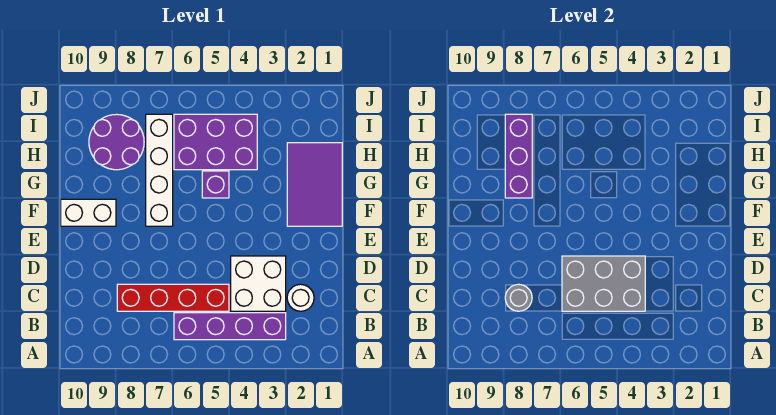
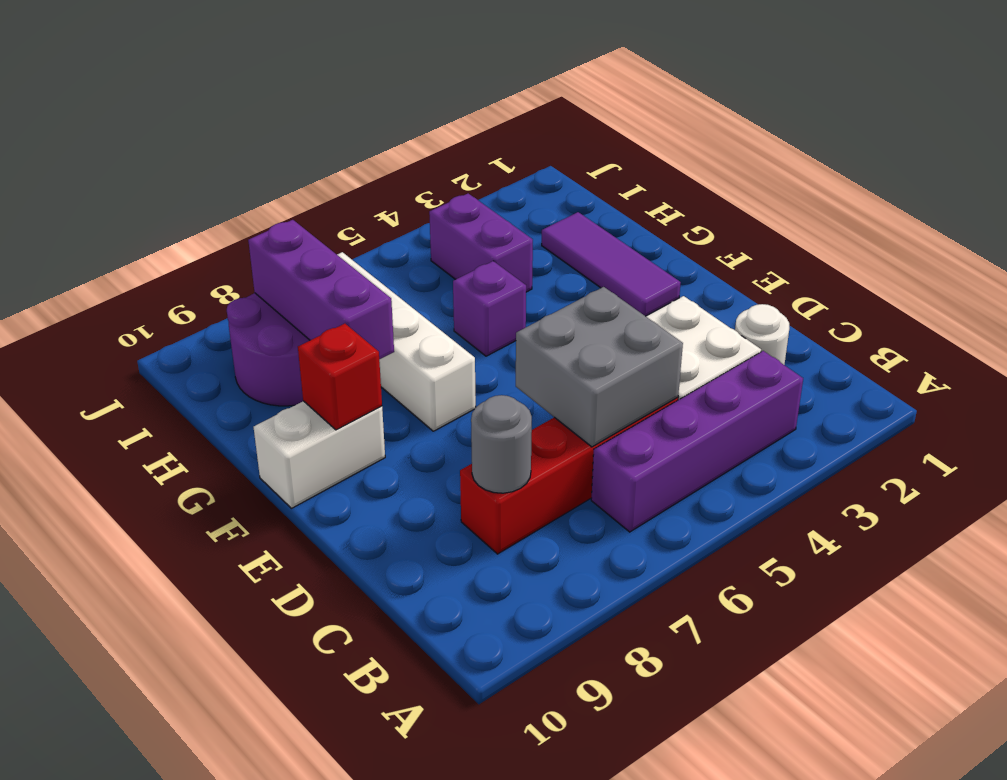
grey brick C4:D6 level 2 -> grey brick C5:D6 level 2
purple tile F1:H2 level 1 -> purple tile F2:H2 level 1
none -> red brick F9 level 2
purple brick H4:I6 level 1 -> purple brick H4:I4 level 1

